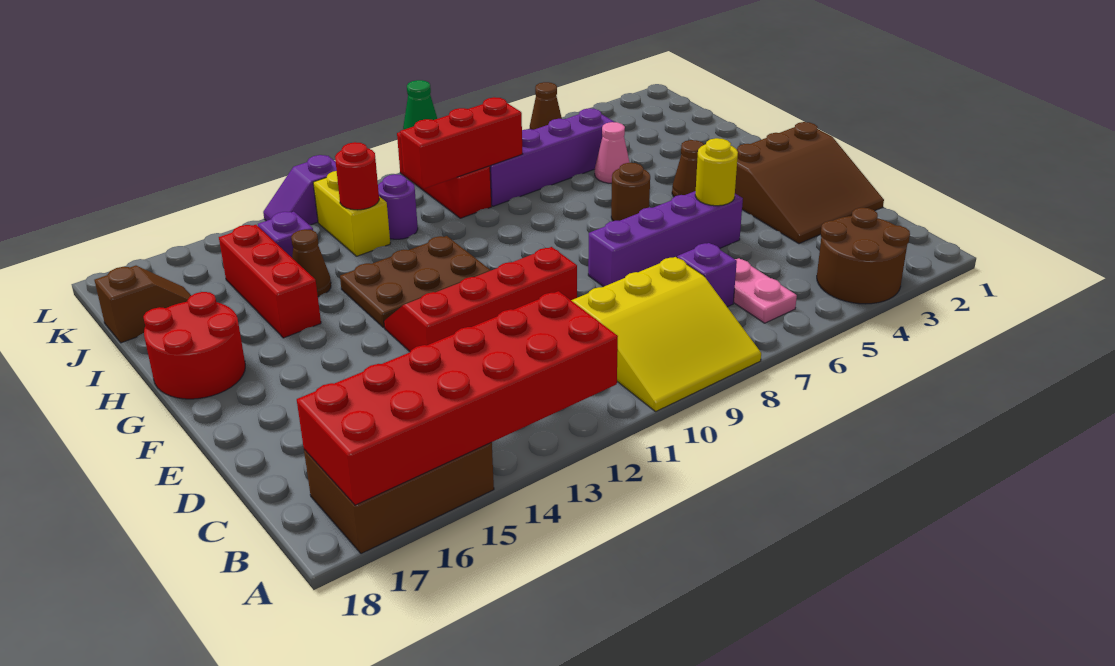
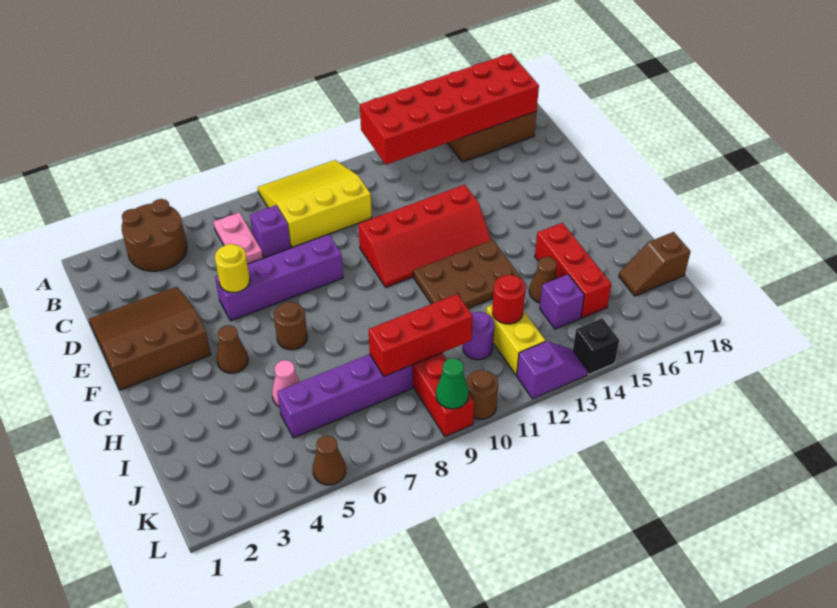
red round brick G17:H18 level 1 -> none
none -> brown round brick L10 level 1
none -> black brick L14 level 1

